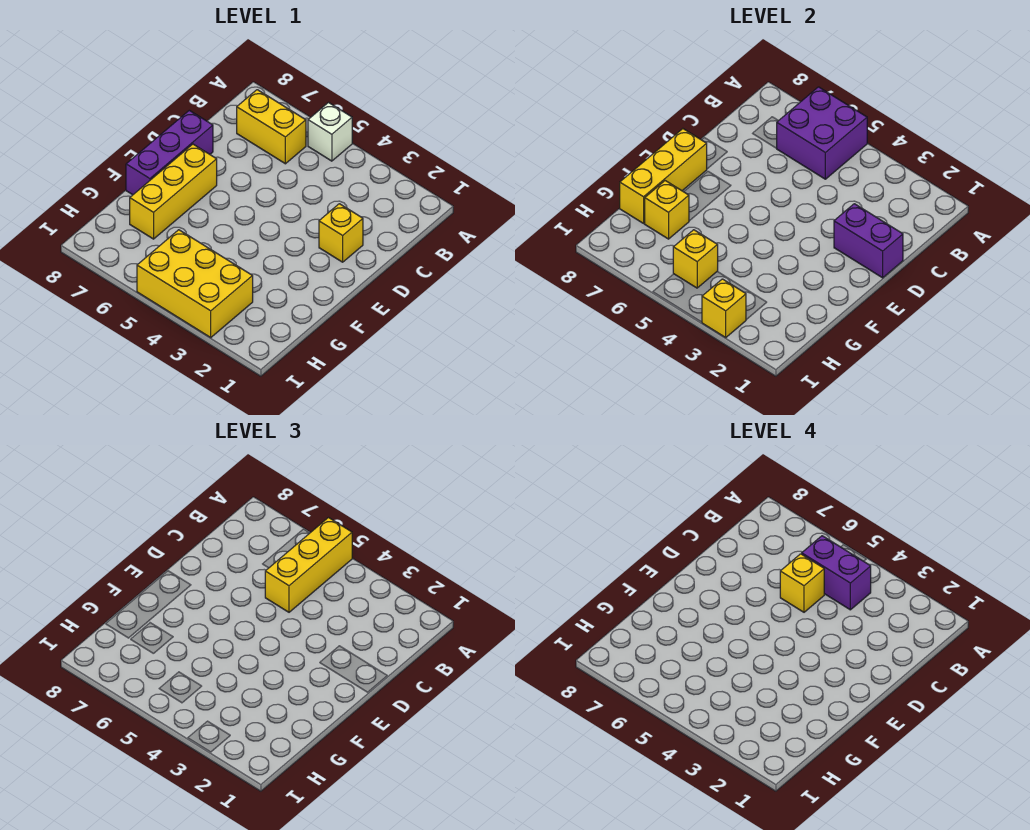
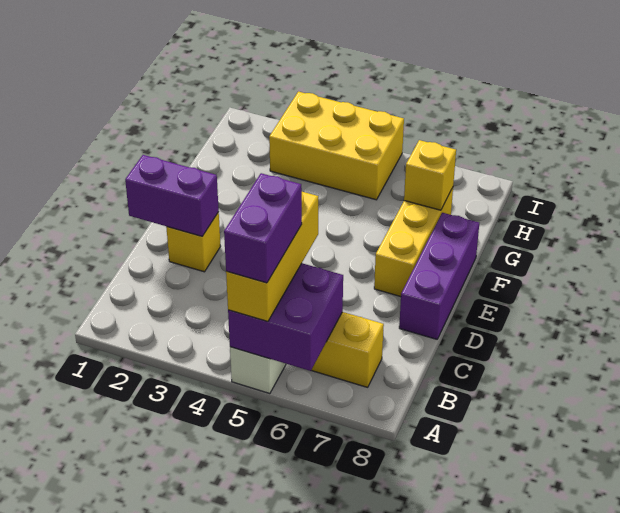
purple brick B4:B5 level 4 -> purple brick A5:B5 level 4
yellow brick C5 level 4 -> none
yellow brick E8:G8 level 2 -> none
yellow brick H5 level 2 -> none
yellow brick I3 level 2 -> none

